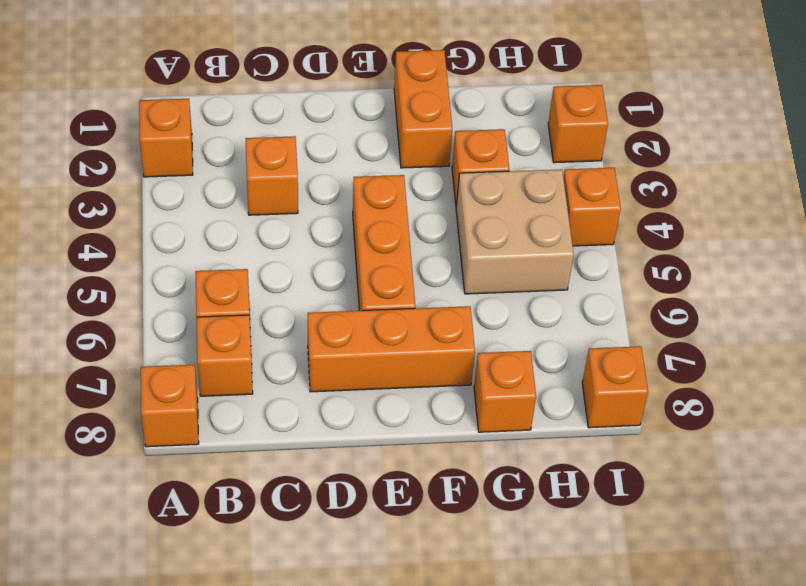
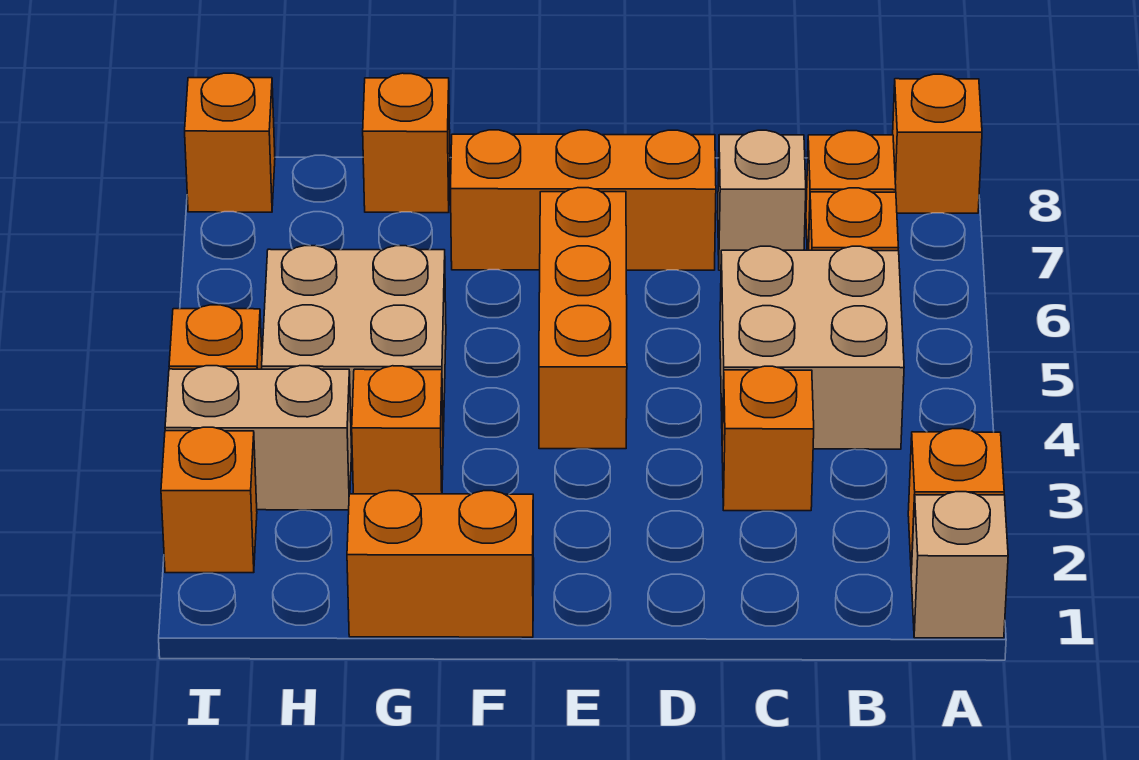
none -> tan brick A1 level 1
none -> tan brick B4:C5 level 1
none -> tan brick C7 level 1
orange brick F1:F2 level 1 -> orange brick F1:G1 level 1
none -> tan brick H3:I3 level 1

